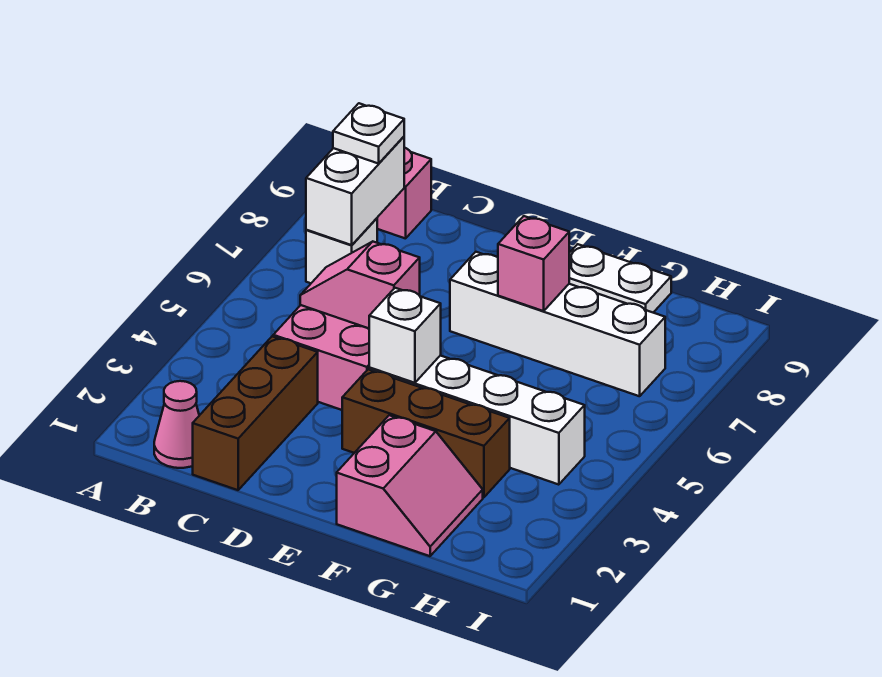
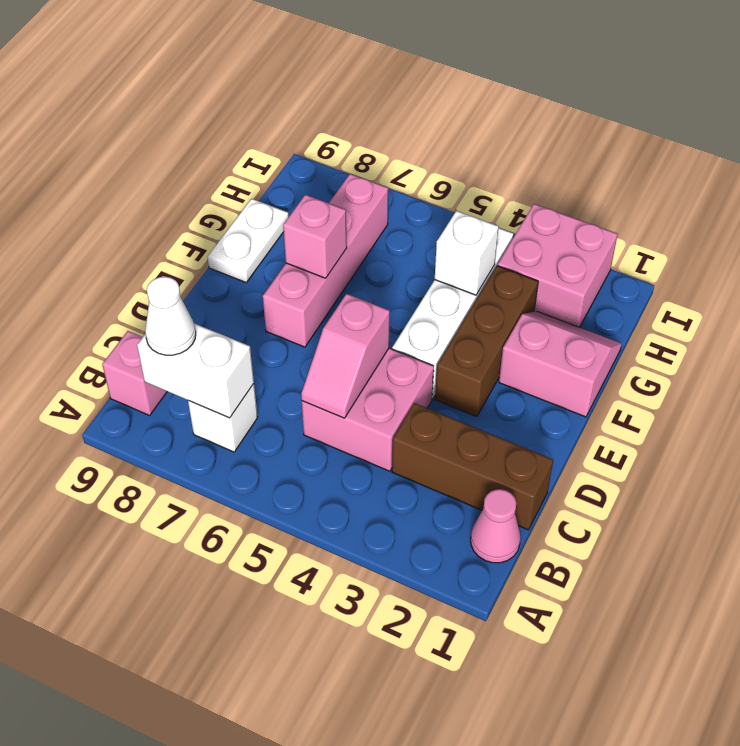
white plate B8 level 3 -> white cone B8 level 3
white brick E4 level 2 -> white brick G4 level 2
white brick E7:H7 level 1 -> pink brick E7:H7 level 1
none -> pink brick H2:I3 level 1

